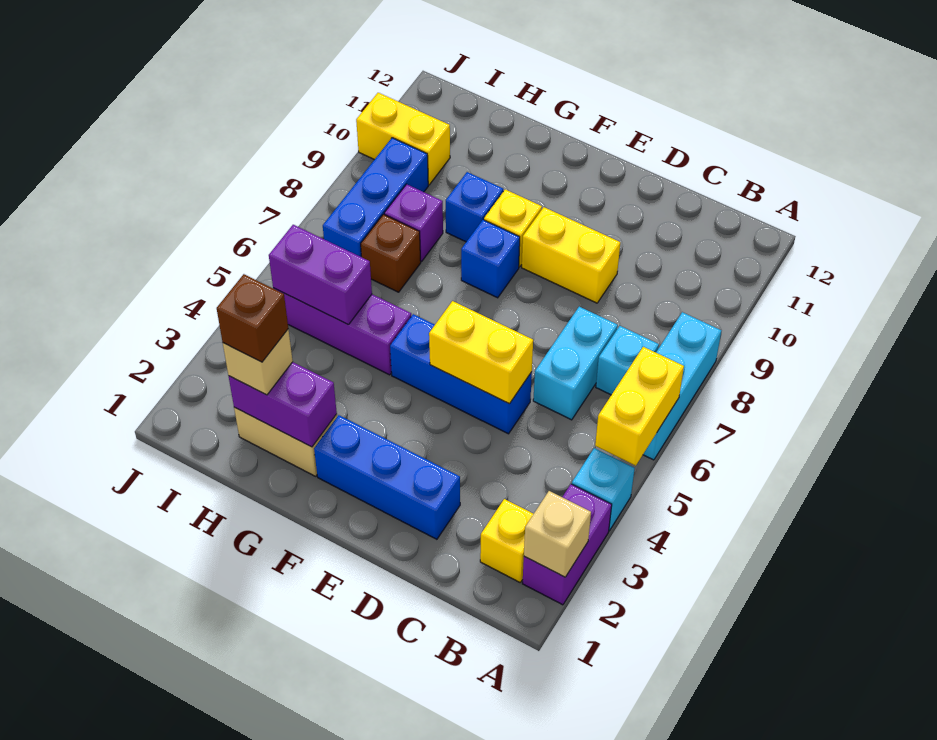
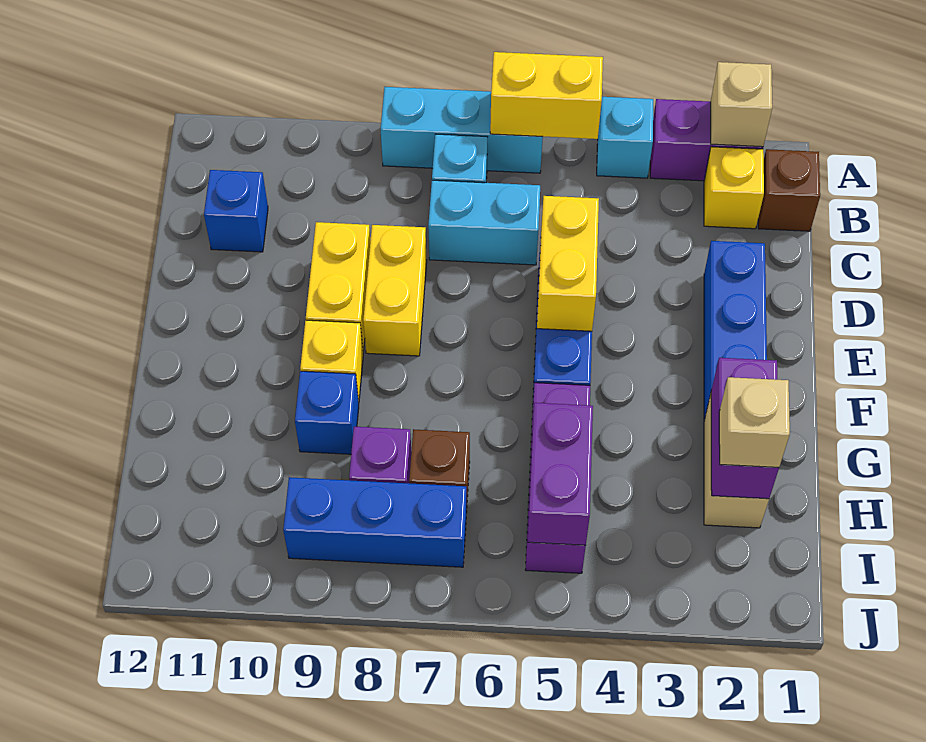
blue brick F8 level 1 -> blue brick C11 level 1
brown brick H2 level 4 -> brown brick B1 level 1
yellow brick I10:J10 level 1 -> yellow brick D8:E8 level 1

